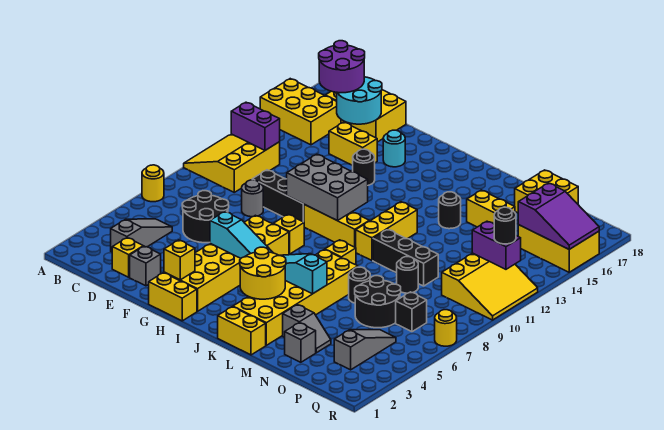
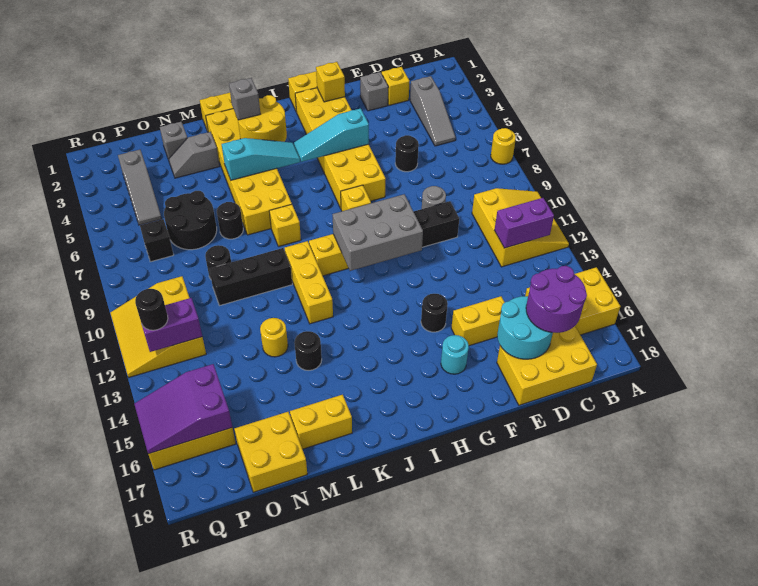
black round brick D6:E7 level 1 -> black round brick E6 level 1
none -> grey brick K3 level 3
yellow brick M15:N15 level 1 -> yellow brick L17:M17 level 1
yellow round brick R7 level 1 -> yellow round brick M13 level 1

